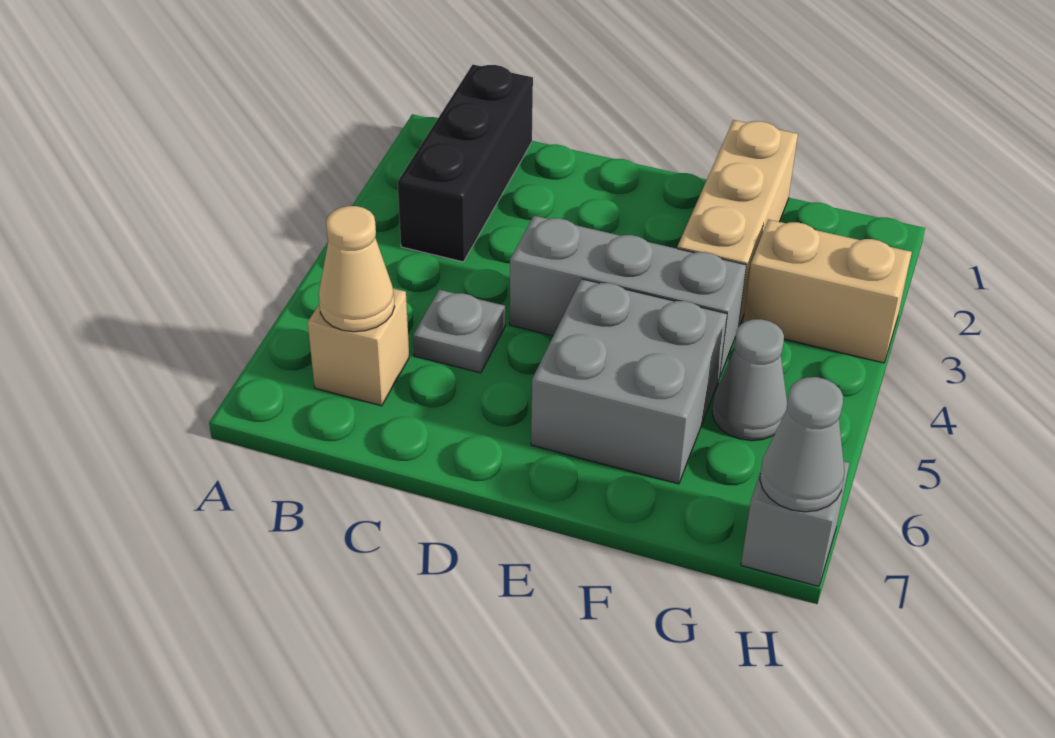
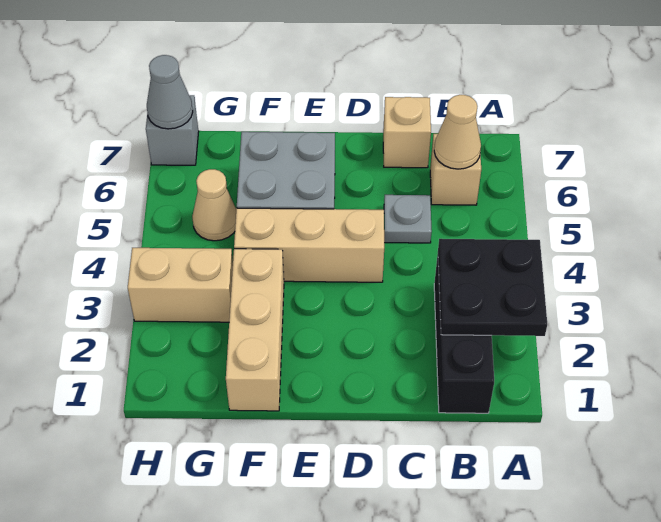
none -> black plate A2:B3 level 2
none -> tan brick C7 level 1
grey brick D4:F4 level 1 -> tan brick D4:F4 level 1
grey cone G5 level 1 -> tan cone G5 level 1

